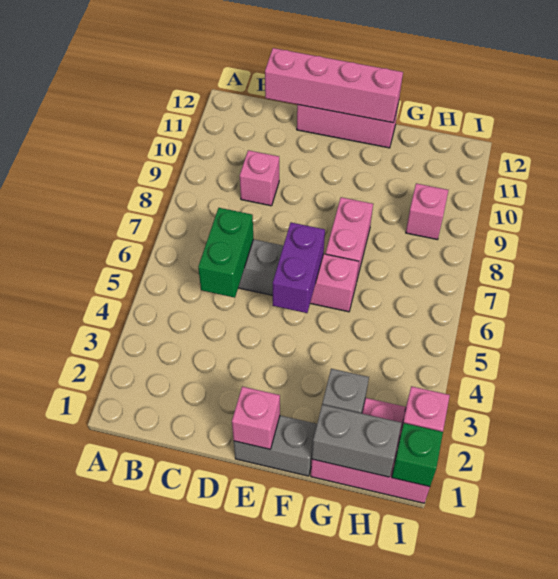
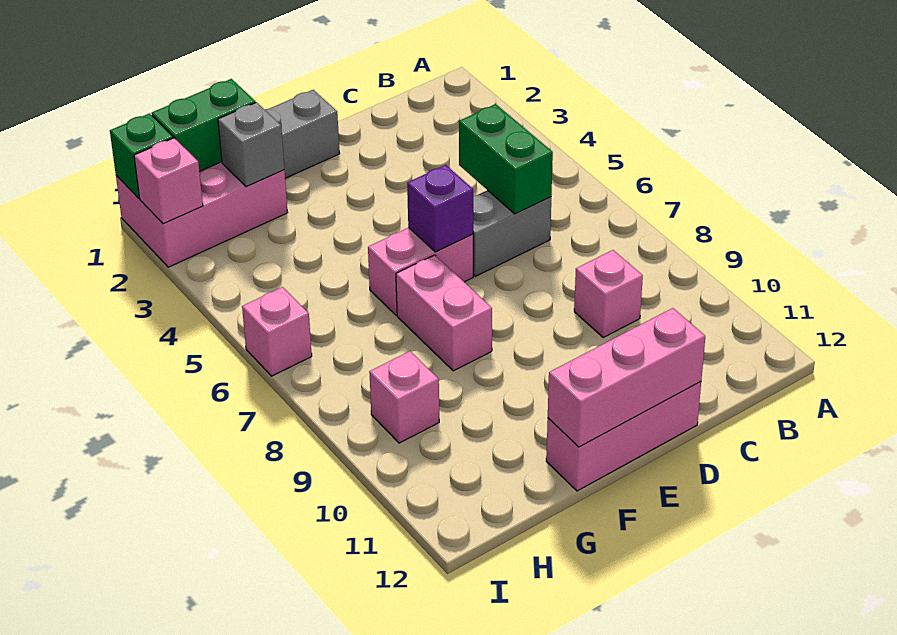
pink brick C12:F12 level 2 -> pink brick D12:F12 level 2
pink brick E1 level 2 -> pink brick I6 level 1
purple brick E5:E6 level 2 -> purple brick E6 level 2
grey brick G1:H1 level 2 -> green brick G1:H1 level 2

